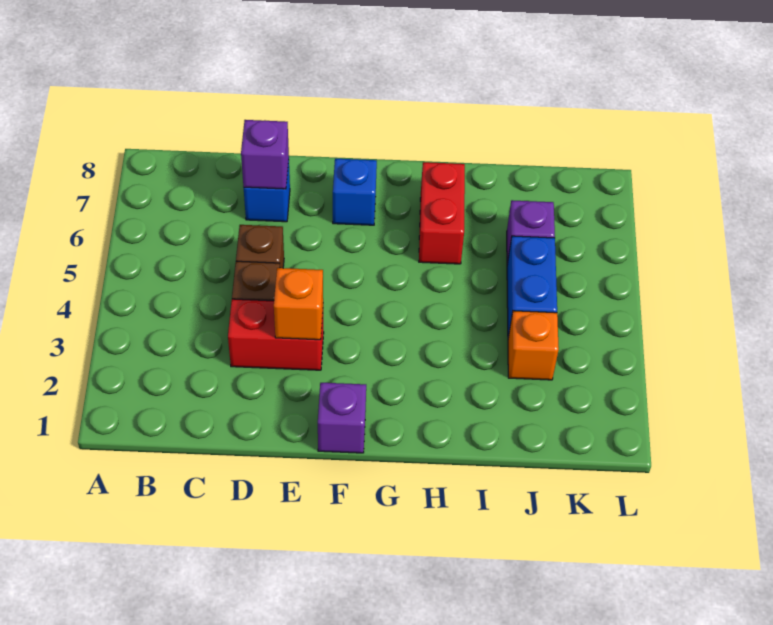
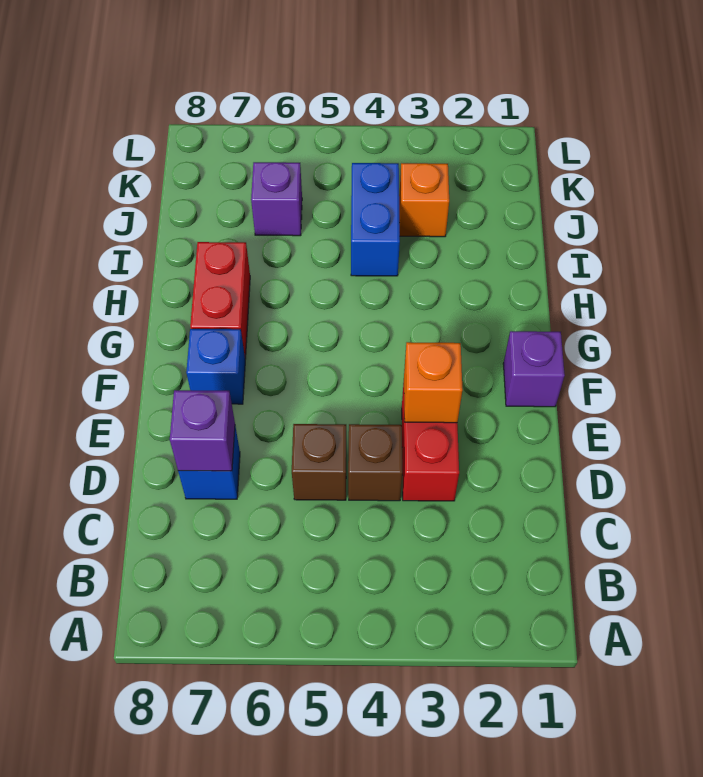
red brick H6:H7 level 1 -> red brick G7:H7 level 1
blue brick J4:J5 level 1 -> blue brick I4:J4 level 1

